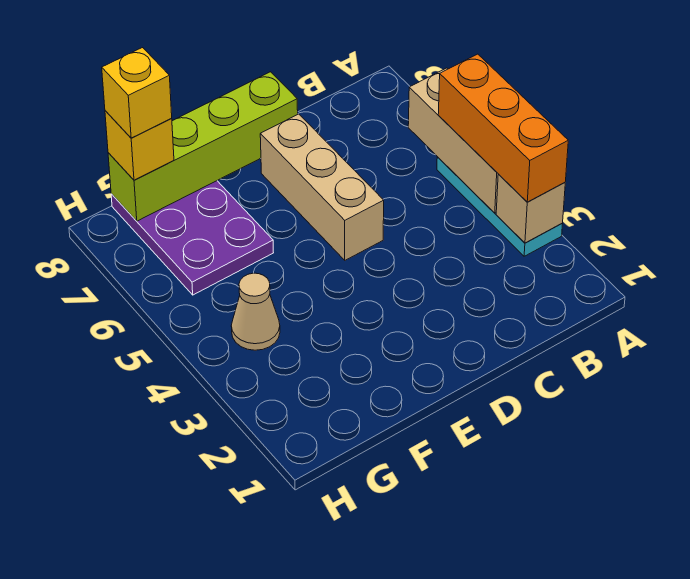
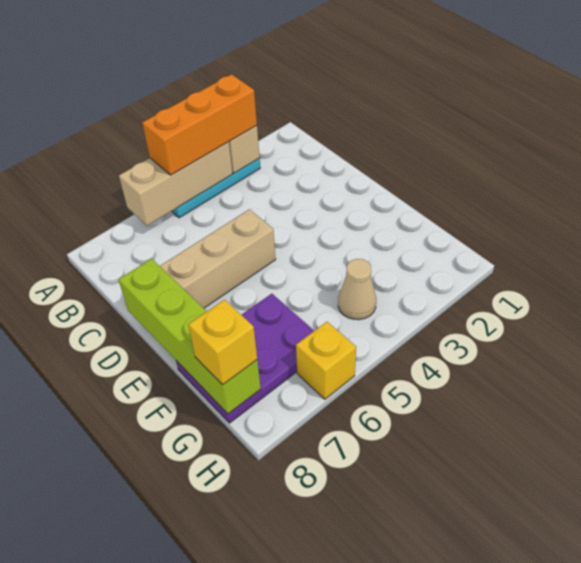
yellow brick G8 level 4 -> yellow brick H6 level 1

